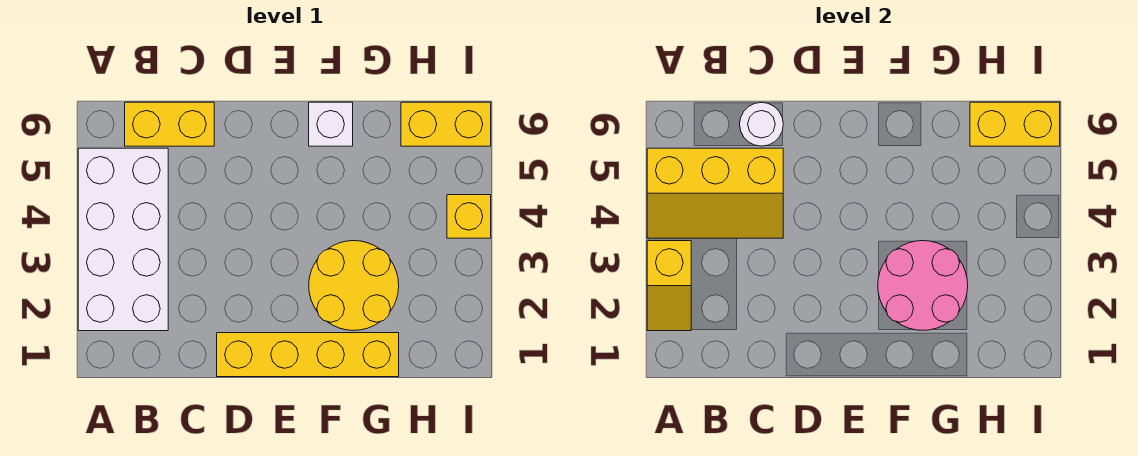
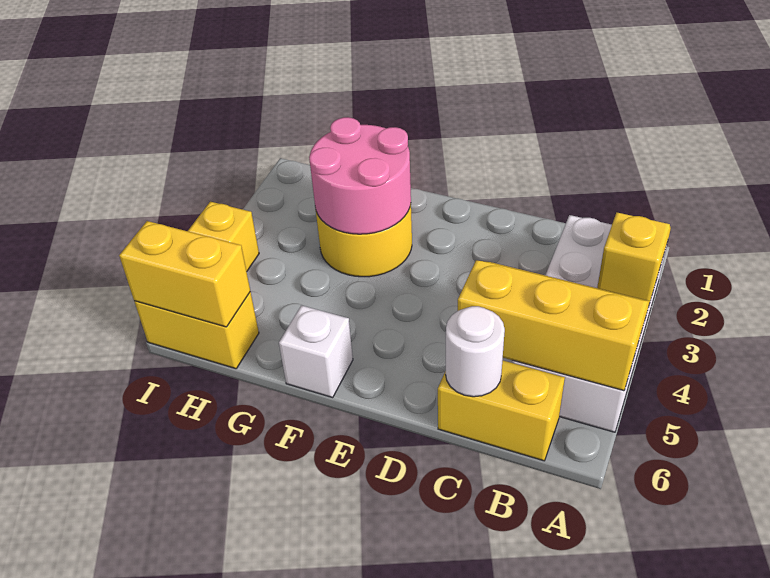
yellow brick D1:G1 level 1 -> none

